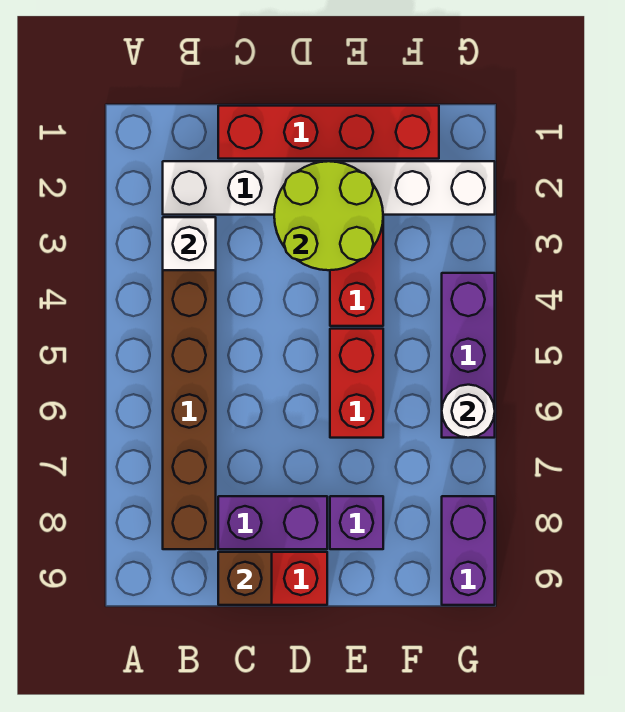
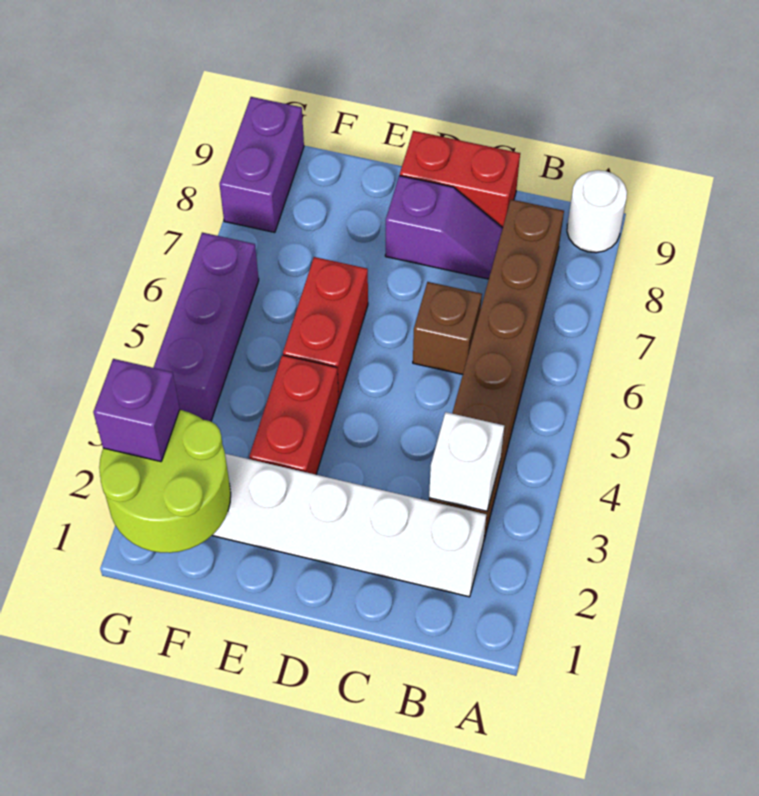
red brick C1:F1 level 1 -> none
purple brick C8:D8 level 1 -> purple slope C8:D8 level 1 top D
brown brick C9 level 2 -> brown brick C6 level 1
lime round brick D2:E3 level 2 -> lime round brick F1:G2 level 2
purple brick E8 level 1 -> purple brick G2 level 3
white round brick G6 level 2 -> white round brick A9 level 1

